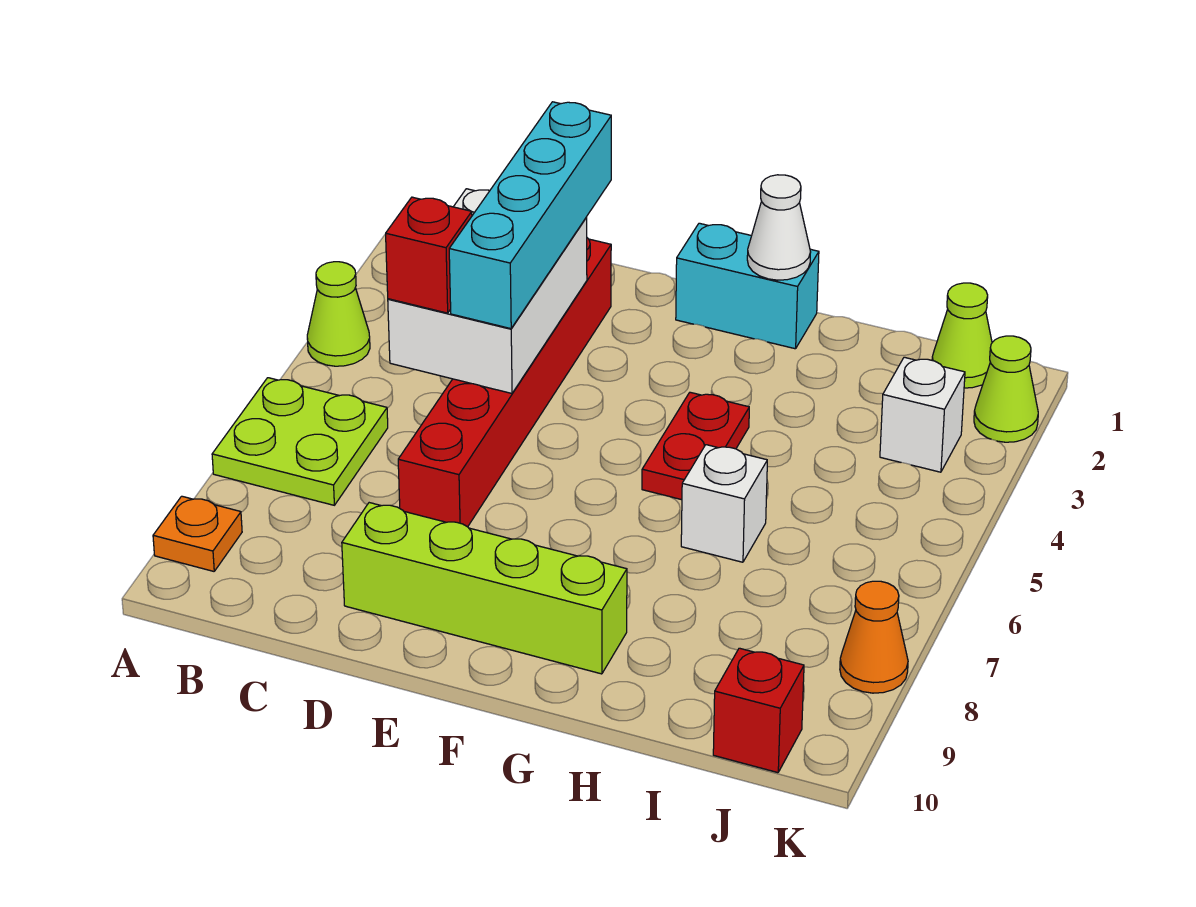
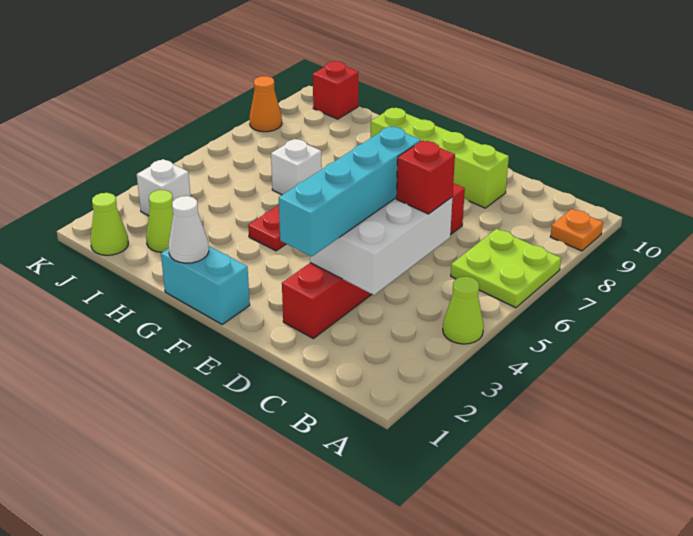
lime cone K2 level 1 -> lime cone I2 level 1

